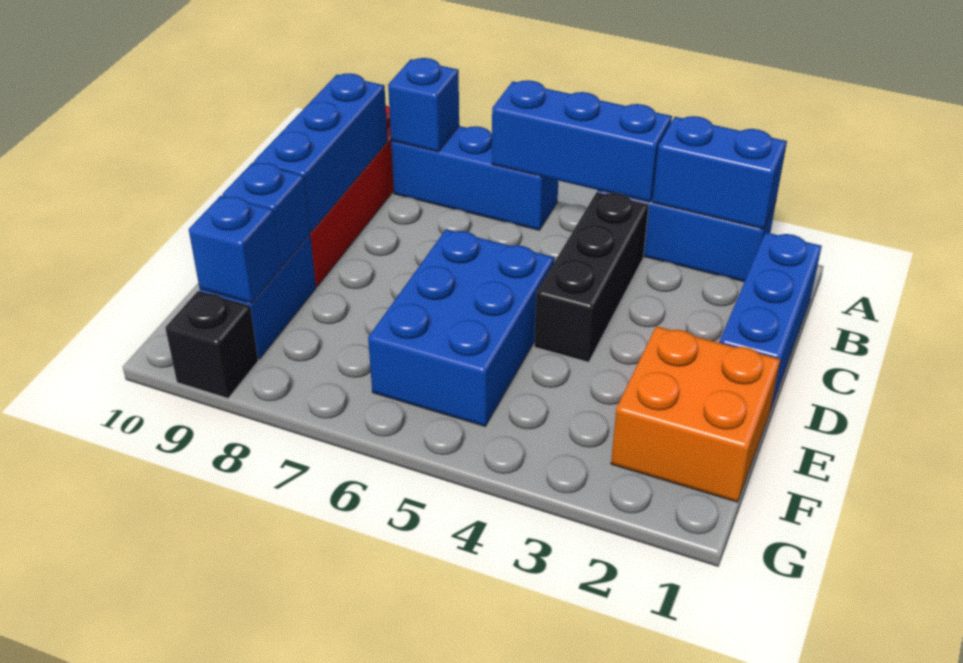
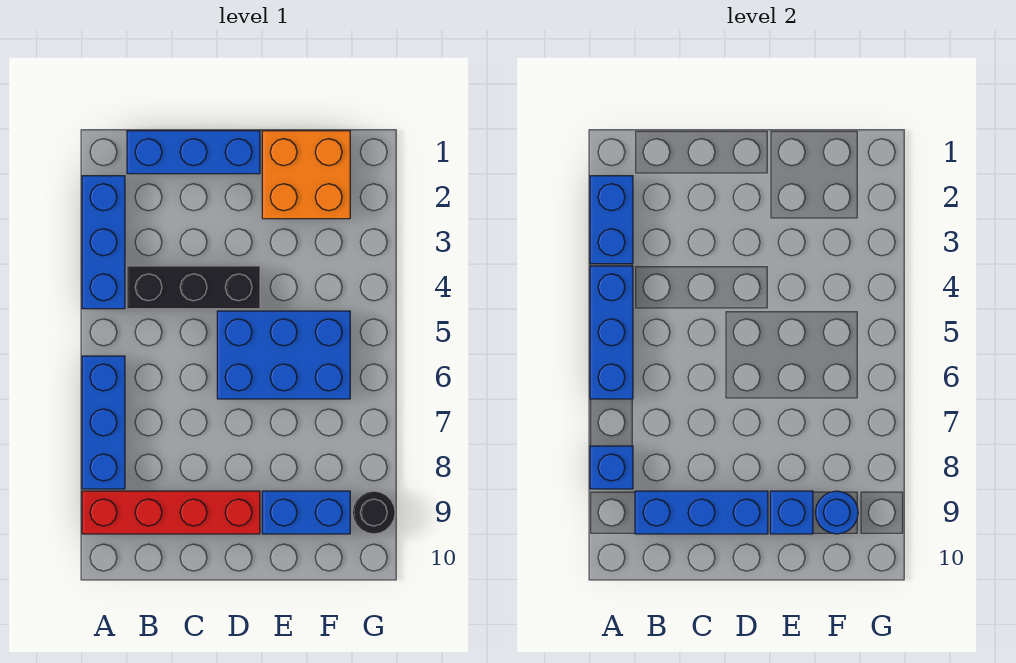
blue brick F9 level 2 -> blue round brick F9 level 2
black brick G9 level 1 -> black round brick G9 level 1

